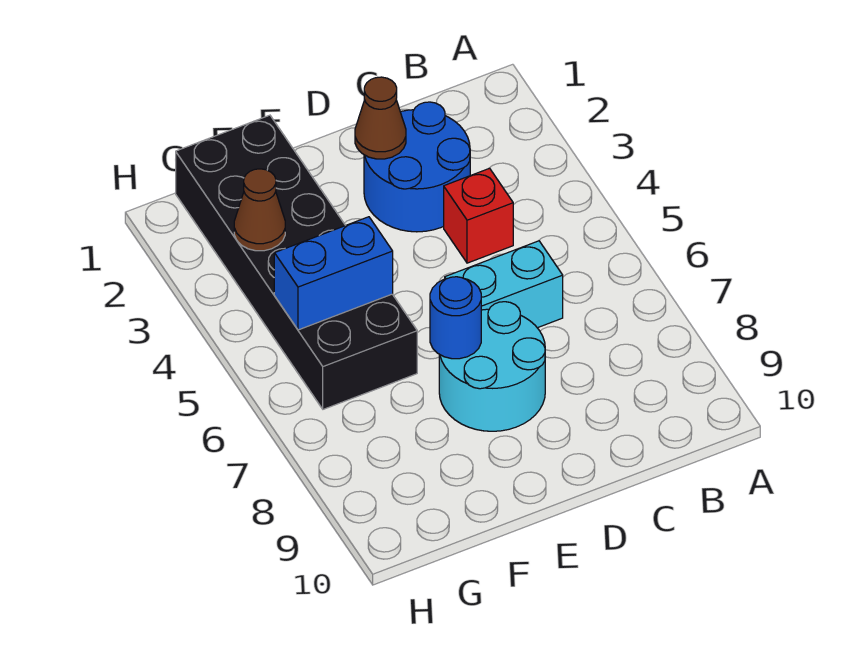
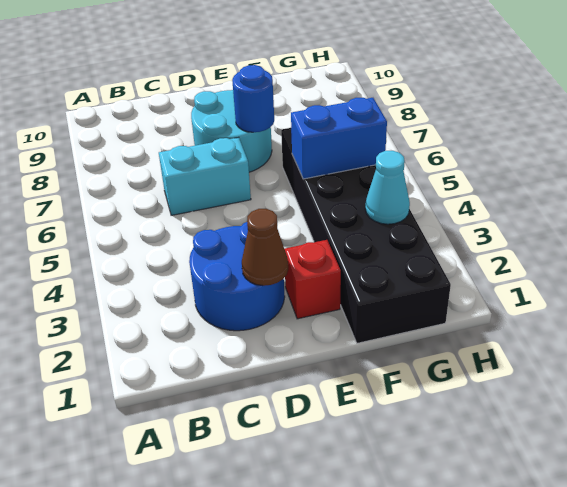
red brick C4 level 1 -> red brick E2 level 1
brown cone G3 level 2 -> cyan cone G3 level 2

